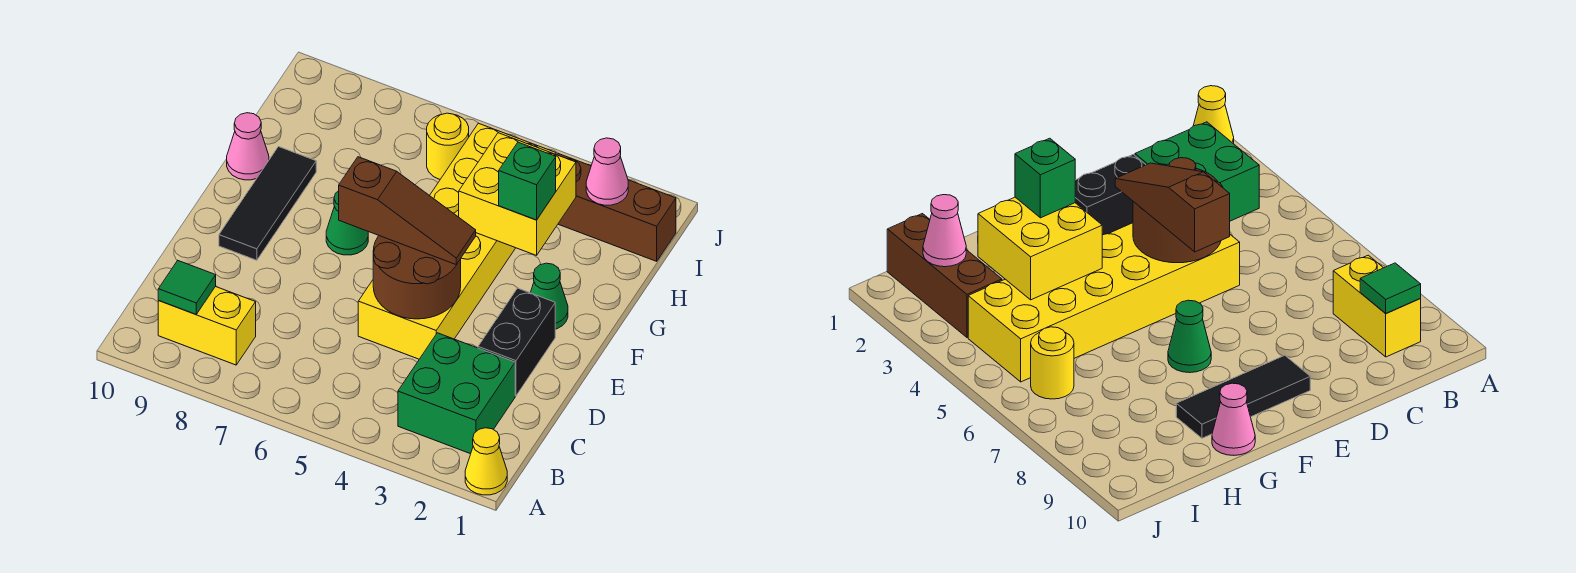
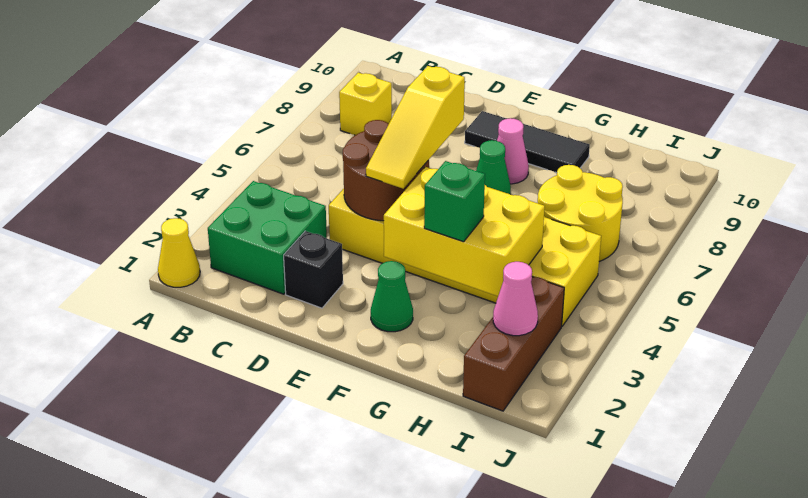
yellow brick B8:B9 level 1 -> yellow brick B8 level 1
green tile B9 level 2 -> none
black brick D2:E2 level 1 -> black brick D2 level 1
brown slope E4:E6 level 3 top 6 -> yellow slope E4:E6 level 3 top 6
yellow brick G3:H4 level 2 -> yellow brick F3:H4 level 2
pink cone G10 level 1 -> pink cone F8 level 1
yellow round brick I6 level 1 -> yellow round brick H6:I7 level 1

